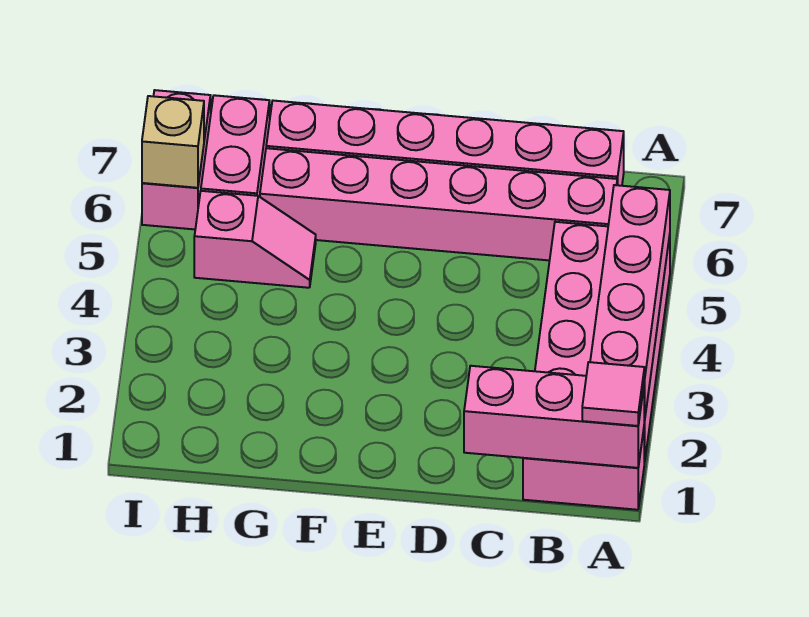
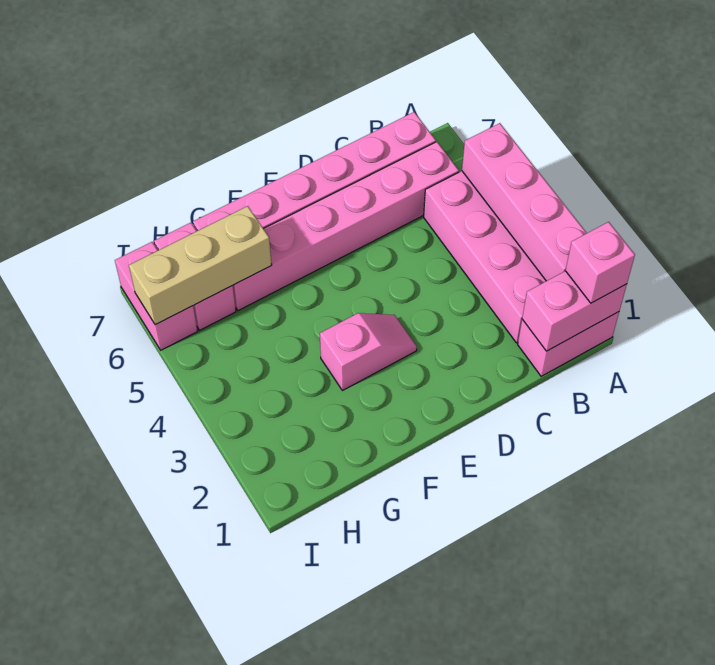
pink brick A1:C1 level 2 -> pink brick A1:B1 level 2
pink tile A1 level 3 -> pink brick A1 level 3
pink slope G5:H5 level 1 top H -> pink slope E3:F3 level 1 top F
tan brick I6 level 2 -> tan brick G6:I6 level 2

